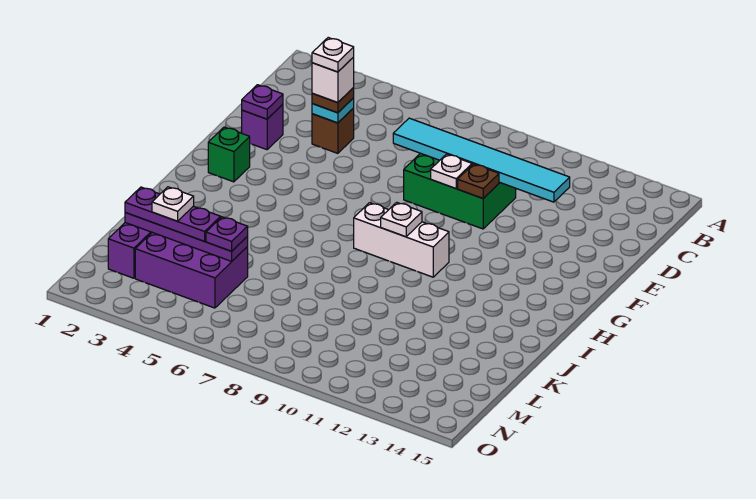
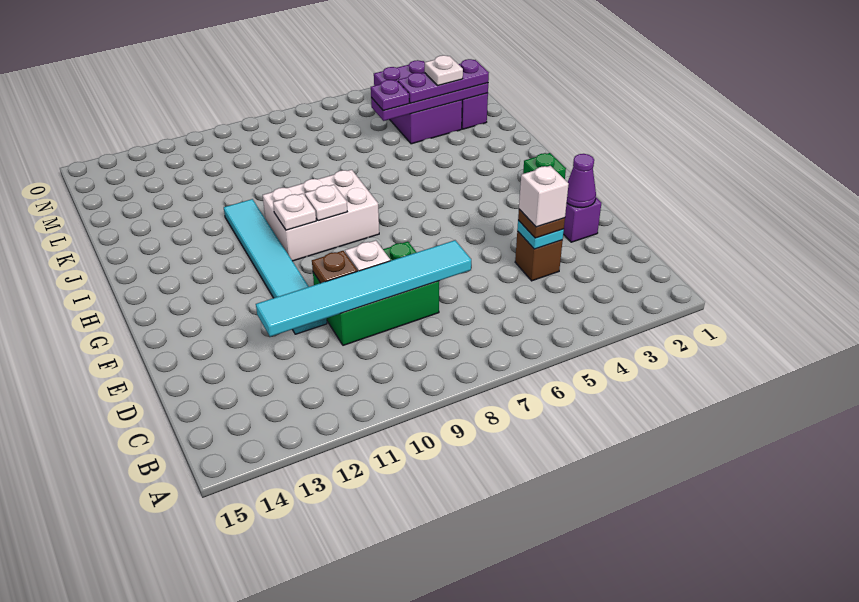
white plate D4 level 5 -> white plate H10 level 2
purple plate E2 level 2 -> purple cone E2 level 2
none -> cyan tile E11:J11 level 1
white brick H8:H10 level 1 -> white brick H8:I10 level 1
purple brick L3:M5 level 1 -> purple brick L3:N4 level 1

